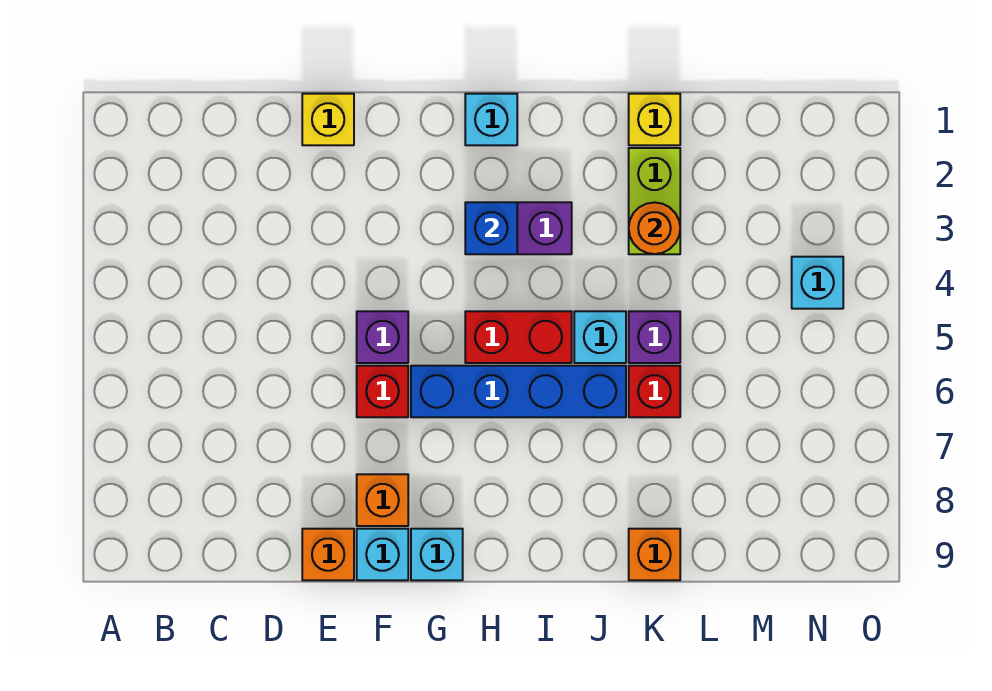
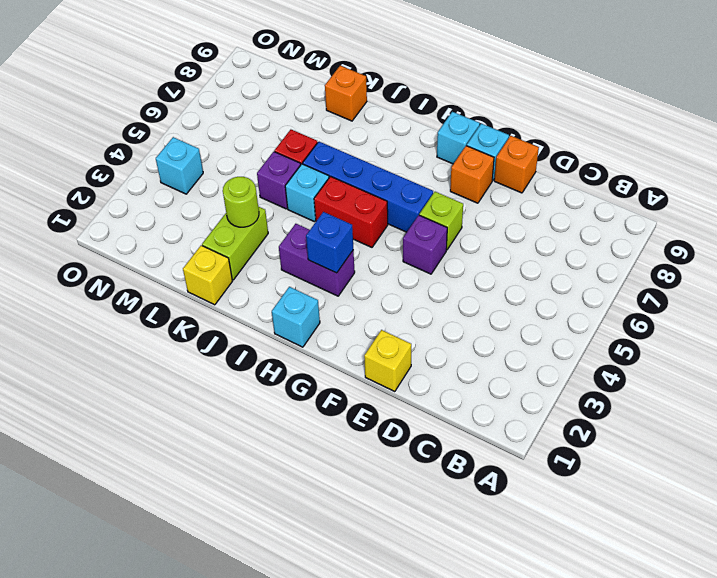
red brick F6 level 1 -> lime brick F6 level 1
orange round brick K3 level 2 -> lime round brick K3 level 2

